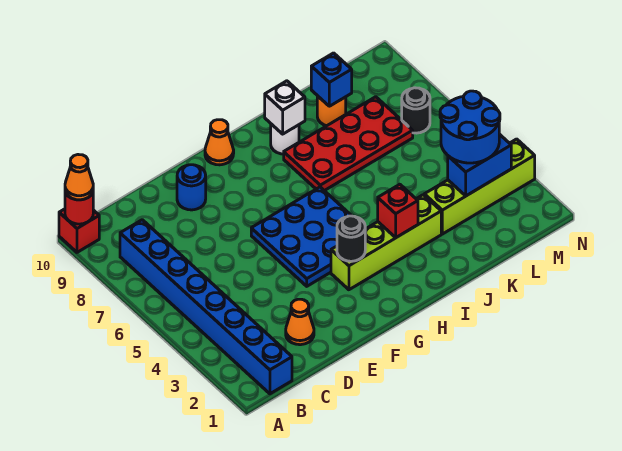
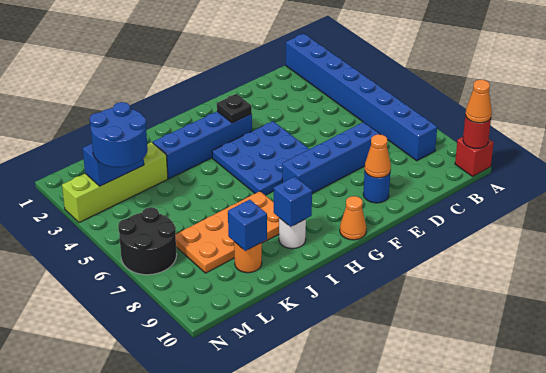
orange cone D2 level 1 -> orange cone E9 level 2
none -> blue brick D7:G7 level 1
lime brick G3:J3 level 1 -> blue brick G3:J3 level 1
black round brick G3 level 2 -> black plate G3 level 2
red brick I3 level 2 -> none
red plate I7:L8 level 1 -> orange plate I7:L8 level 1
white brick I9 level 2 -> blue brick I9 level 2
black round brick M7 level 1 -> black round brick M6:N7 level 1

